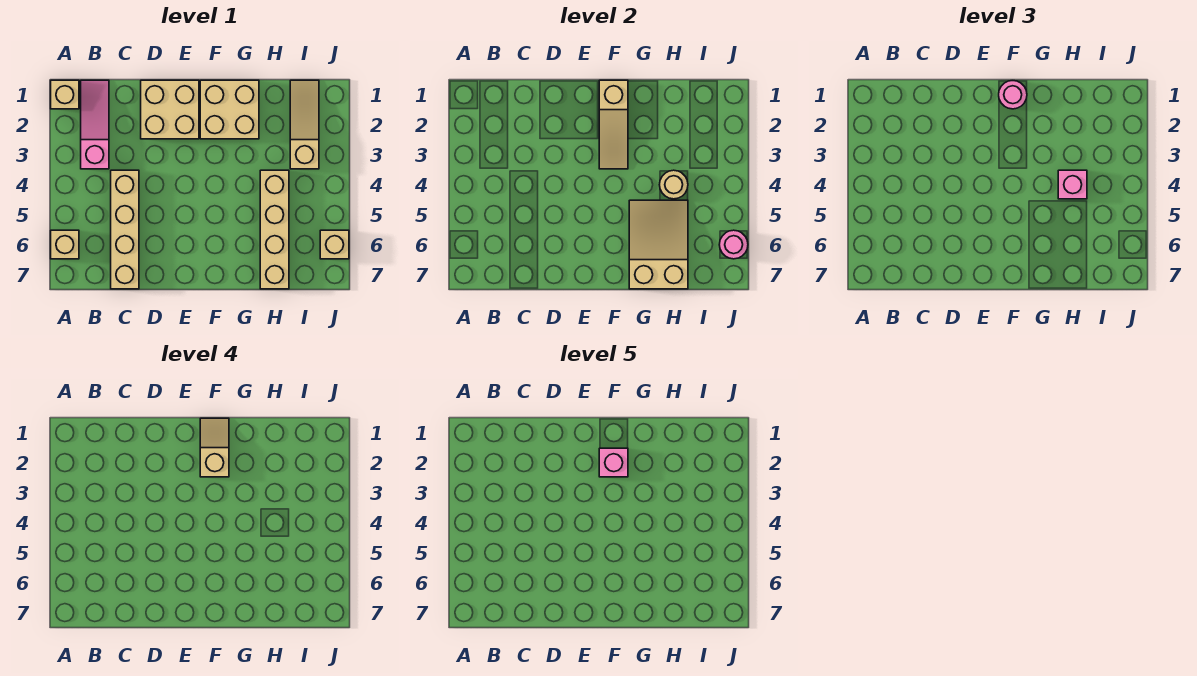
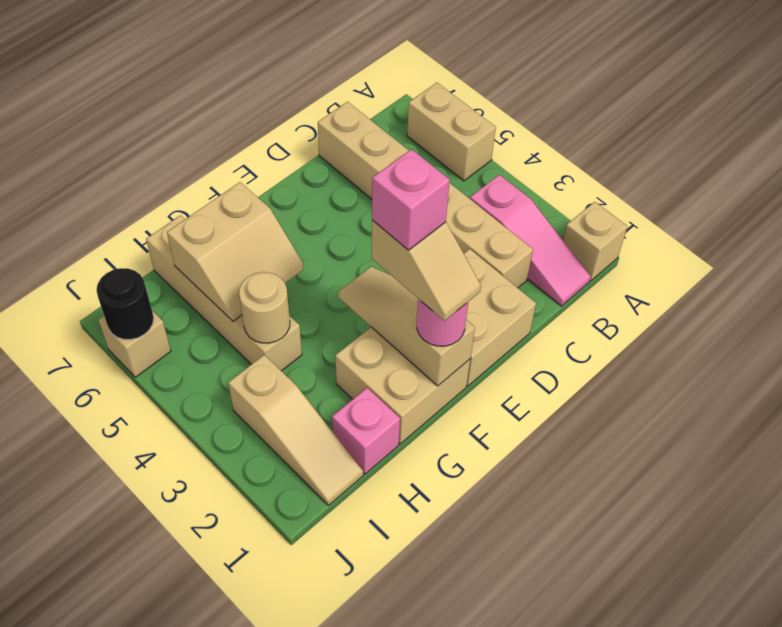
tan brick A6 level 1 -> tan brick A5:A6 level 1
tan brick C4:C7 level 1 -> tan brick C2:C7 level 1
tan slope G5:H7 level 2 top 7 -> tan slope G5:H6 level 2 top 6
pink brick H4 level 3 -> pink brick H1 level 1
pink round brick J6 level 2 -> black round brick J6 level 2

